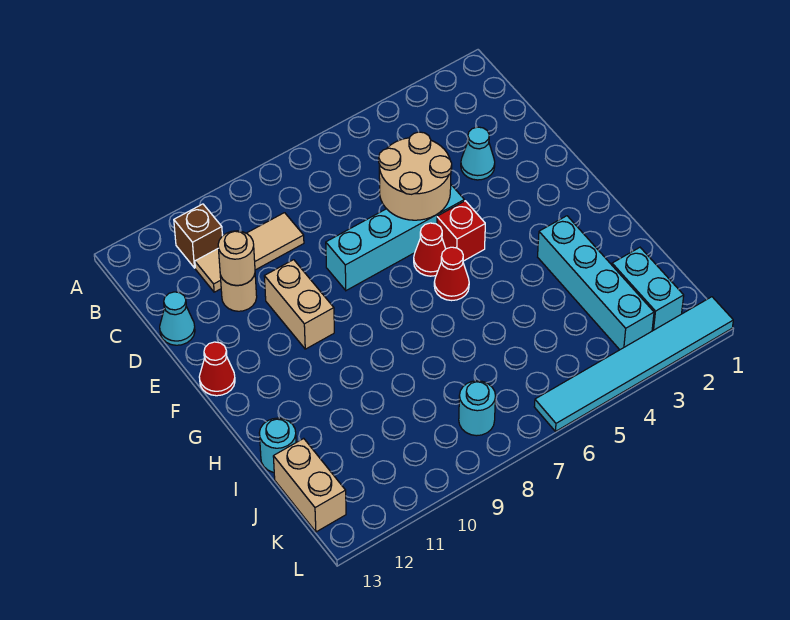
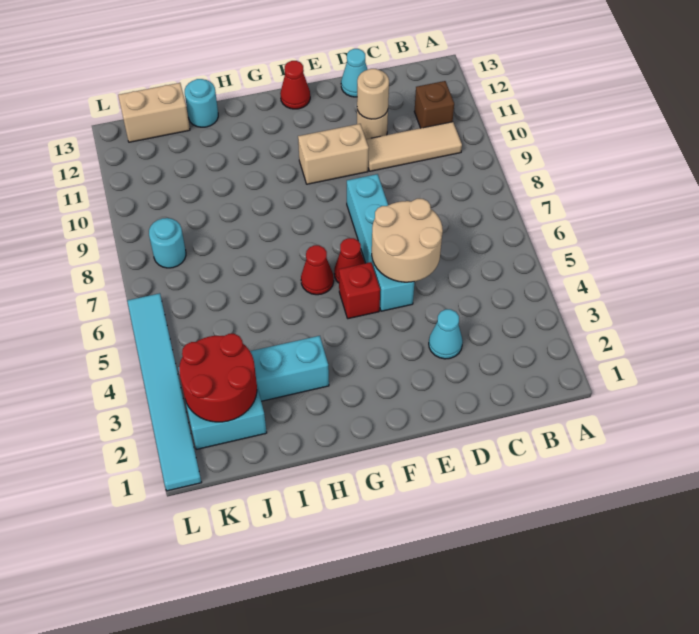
tan tile C9:C11 level 1 -> tan tile B10:D10 level 1
none -> red round brick J2:K3 level 2

